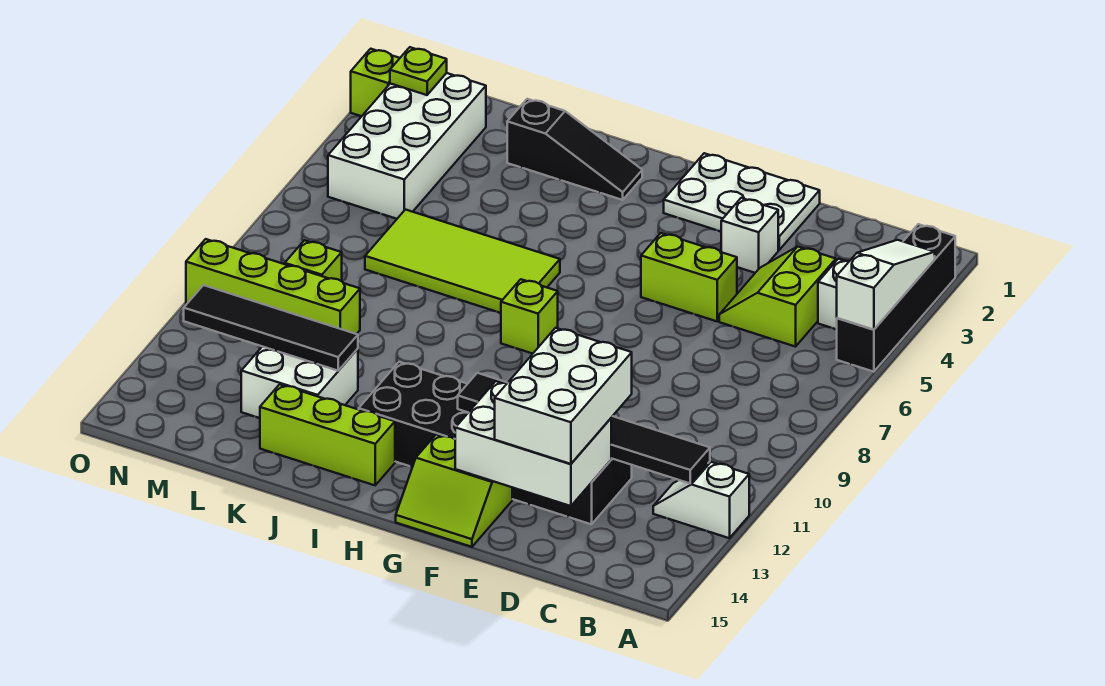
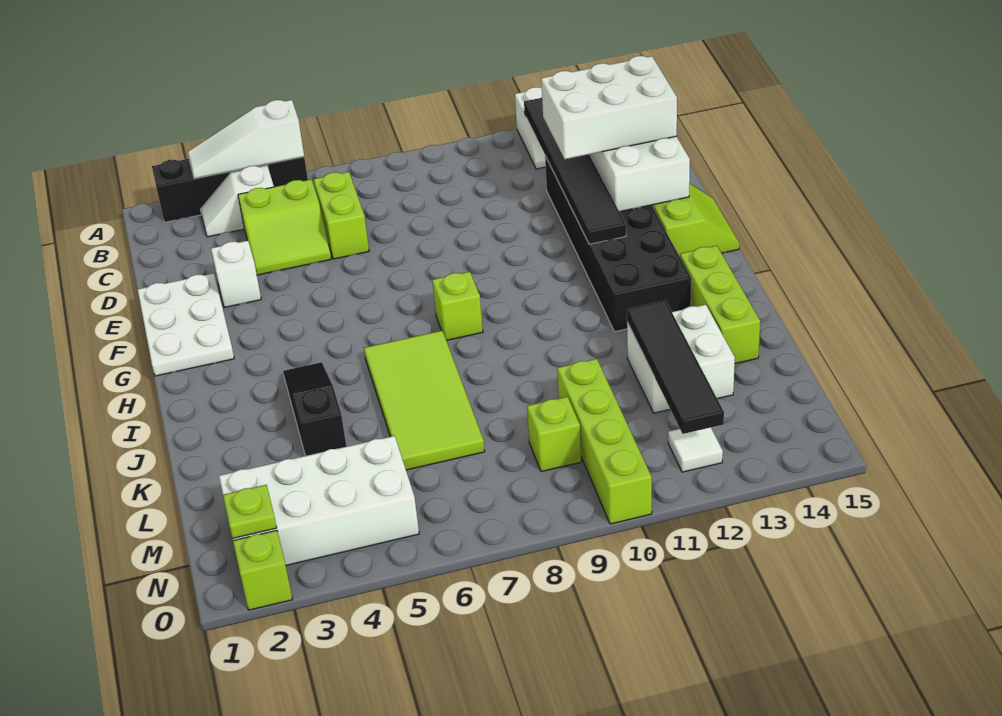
lime brick E5:F5 level 1 -> lime brick C6:D6 level 1
black slope I2:K2 level 1 top K -> black slope I4:K4 level 1 top K
none -> white tile N12 level 1

